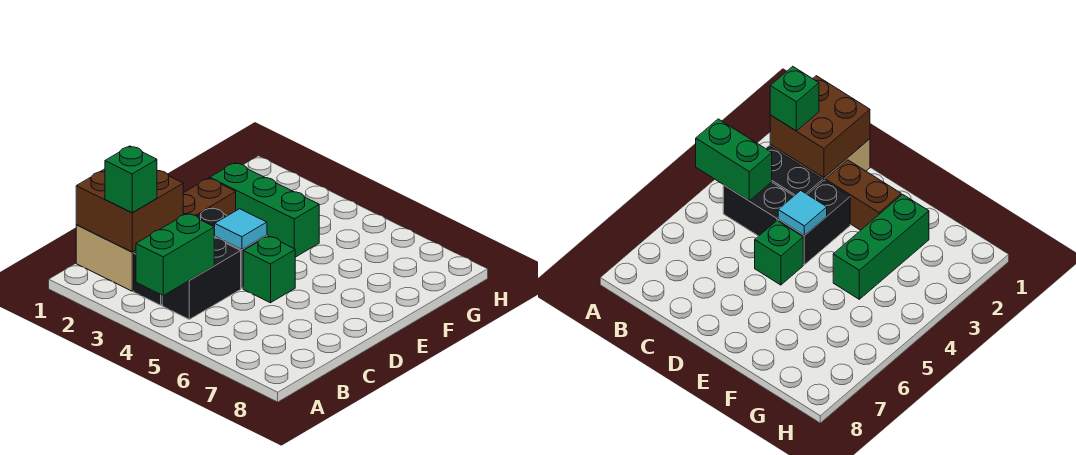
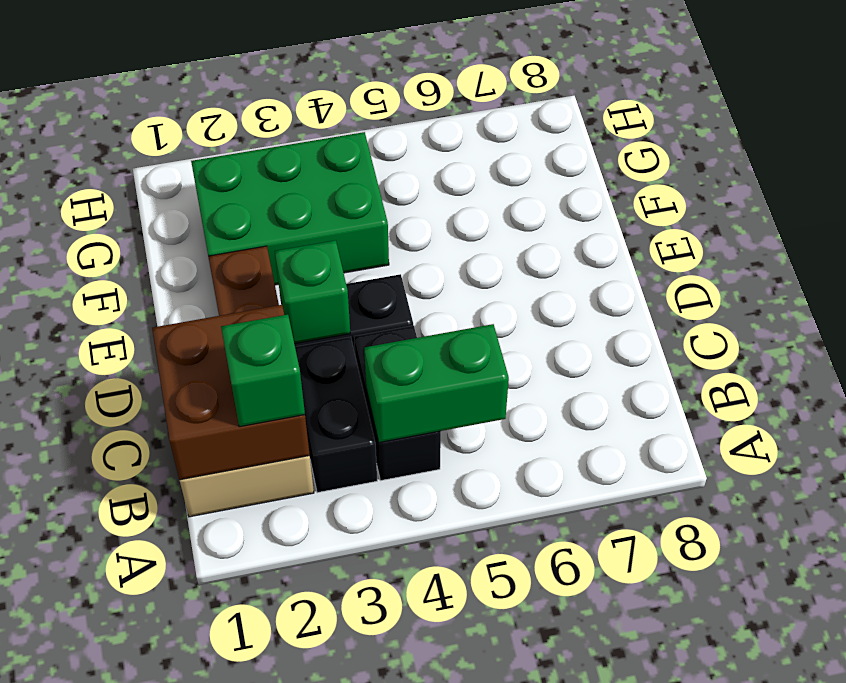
green brick A4:B4 level 2 -> green brick B4:B5 level 2
cyan tile D4 level 2 -> none
green brick D5 level 1 -> green brick D3 level 2
green brick F2:F4 level 1 -> green brick F2:G4 level 1

